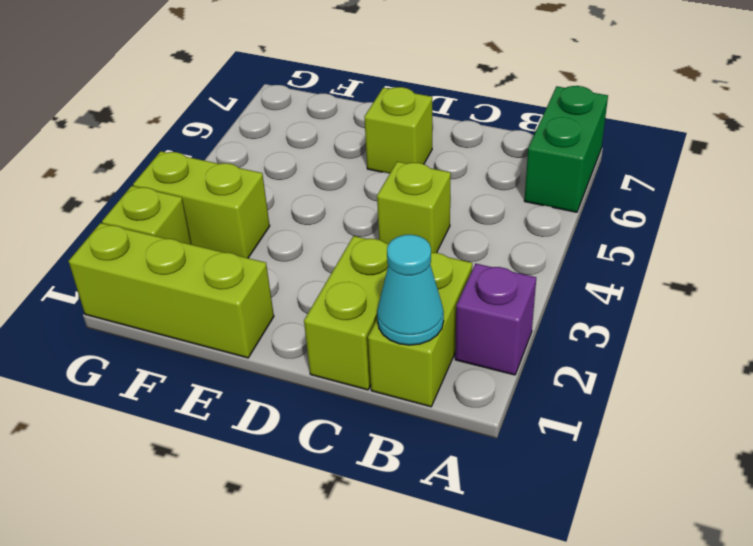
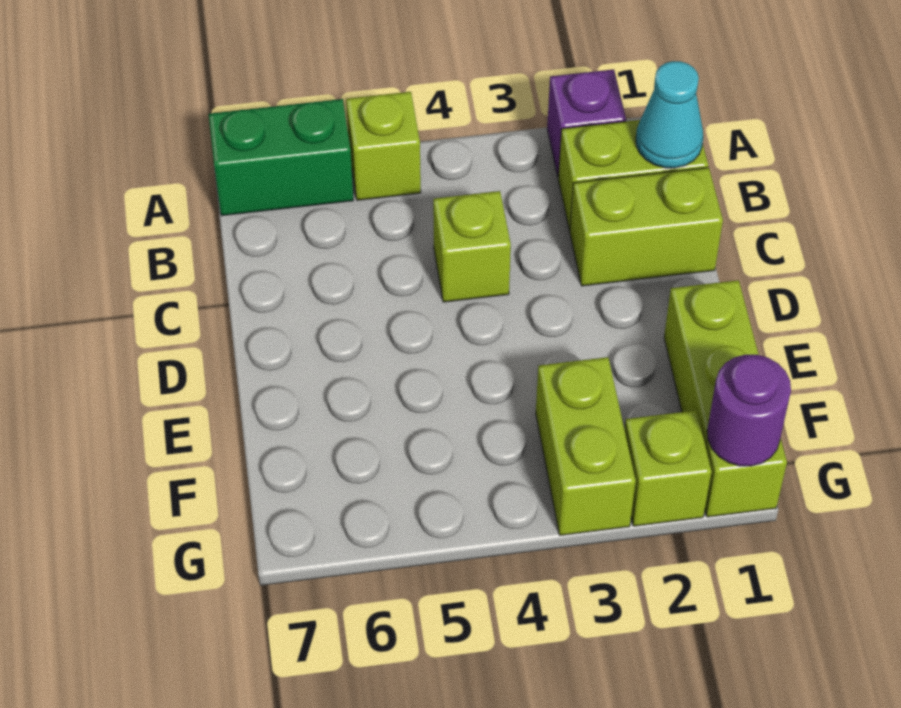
lime brick D6 level 1 -> lime brick A5 level 1
none -> purple round brick G1 level 2

